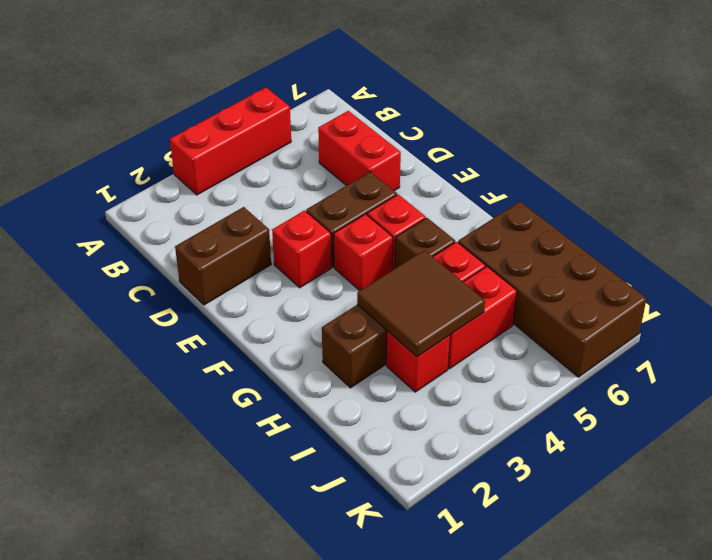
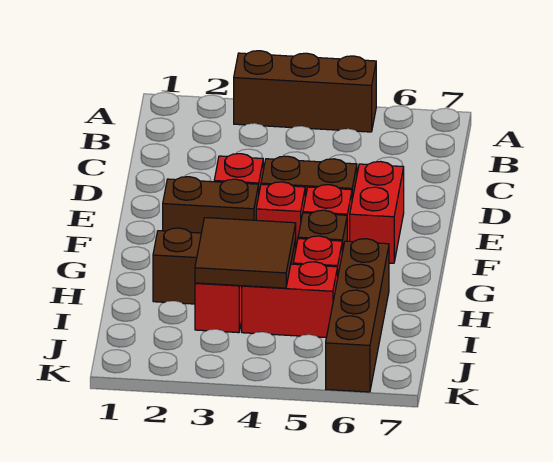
red brick A3:A5 level 1 -> brown brick A3:A5 level 1
red brick C6:D6 level 1 -> red brick E6:F6 level 1
brown brick D1:D2 level 1 -> brown brick F2:F3 level 1
brown brick H6:K7 level 1 -> brown brick H6:K6 level 1

